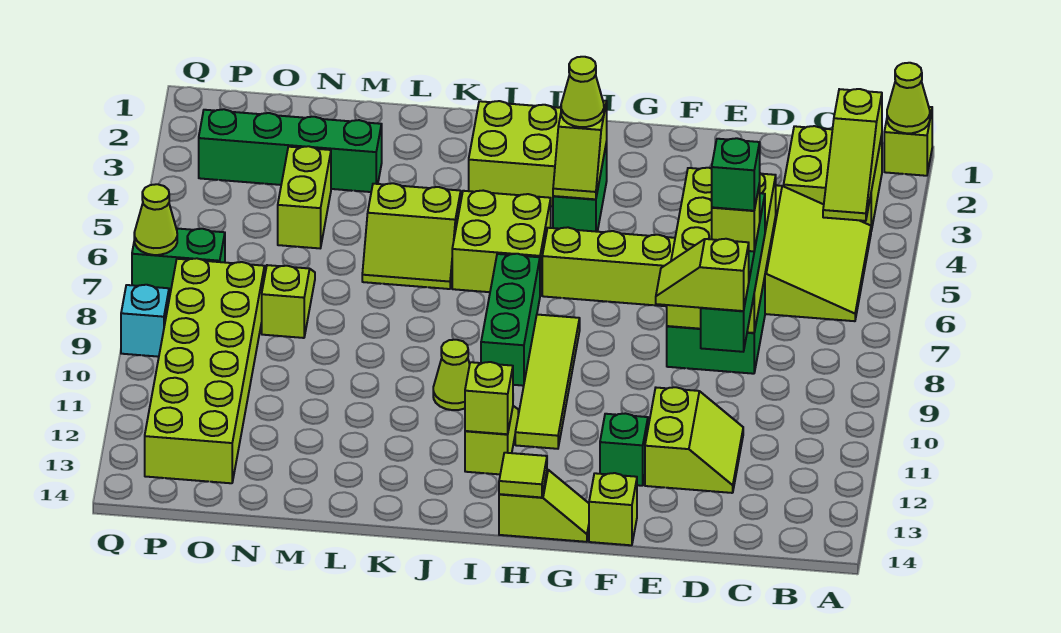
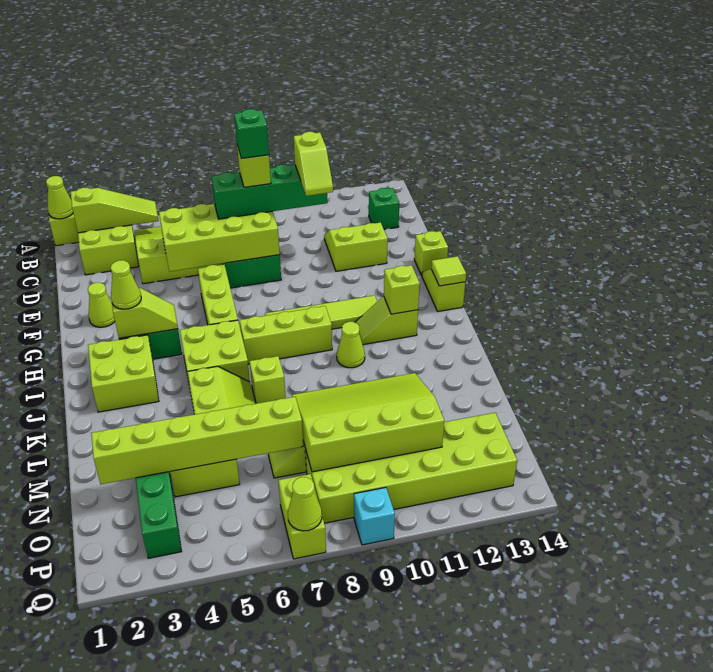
none -> lime cone F2 level 1
green brick F12 level 1 -> green brick C13 level 1
green brick I7:I9 level 1 -> lime brick I7:I9 level 1
none -> lime brick K7 level 1
none -> lime slope M8:O11 level 2 top O
none -> lime brick N2:N7 level 2
green brick P7:Q7 level 1 -> lime brick P7:Q7 level 1

